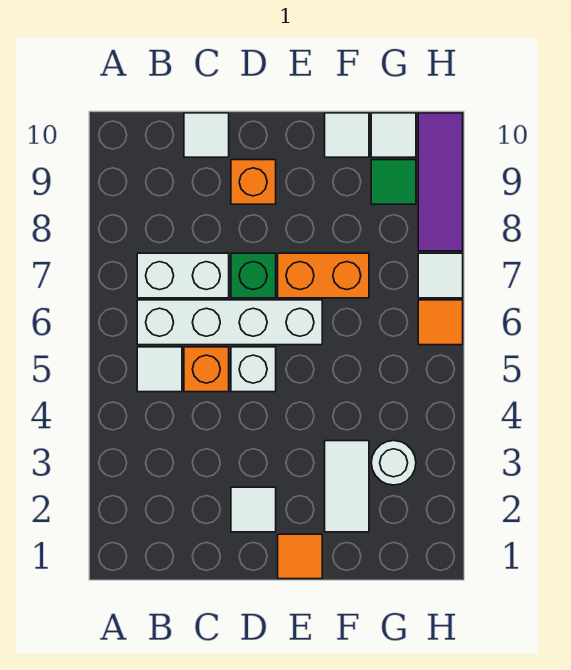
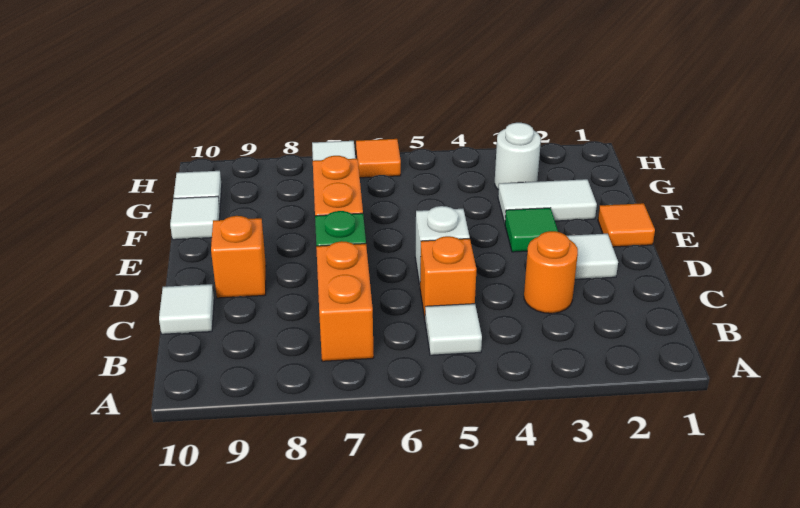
white brick B6:E6 level 1 -> none
white brick B7:C7 level 1 -> orange brick B7:C7 level 1
none -> orange round brick C3 level 1
green tile G9 level 1 -> green tile E3 level 1
purple tile H8:H10 level 1 -> none

